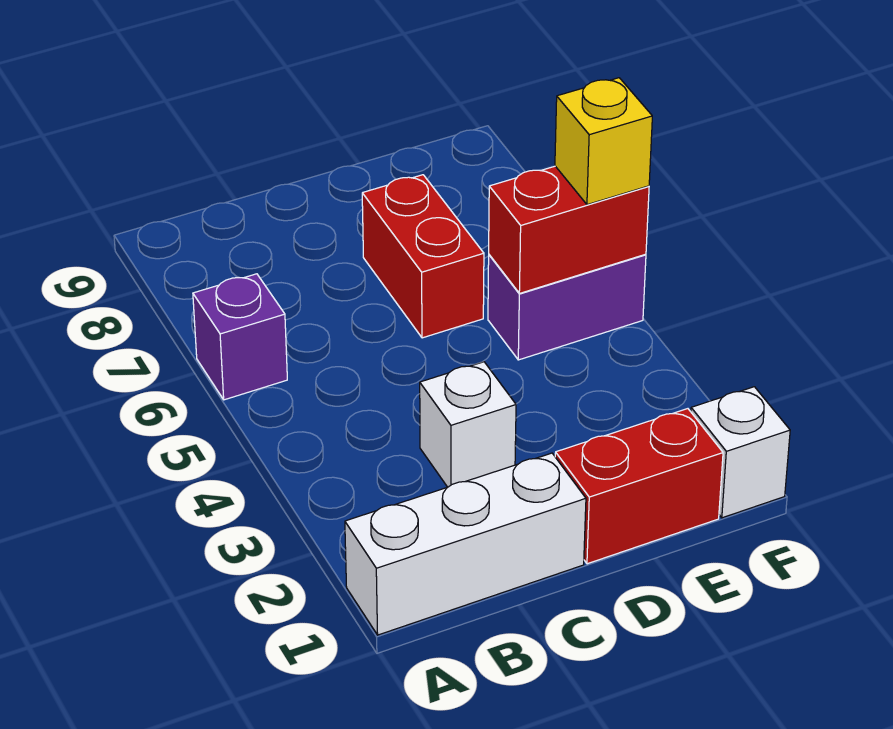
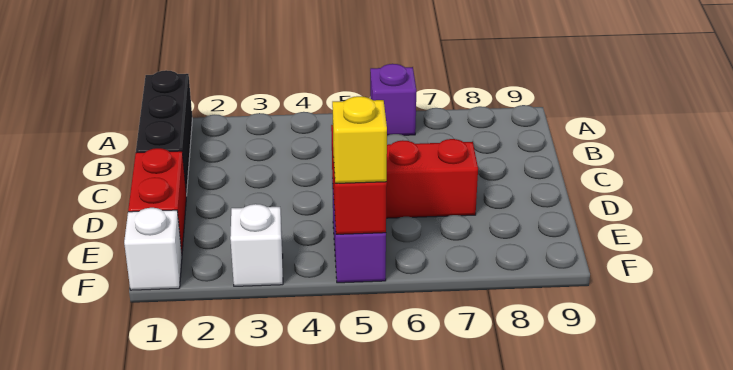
white brick A1:C1 level 1 -> black brick A1:C1 level 1
white brick C3 level 1 -> white brick F3 level 1

